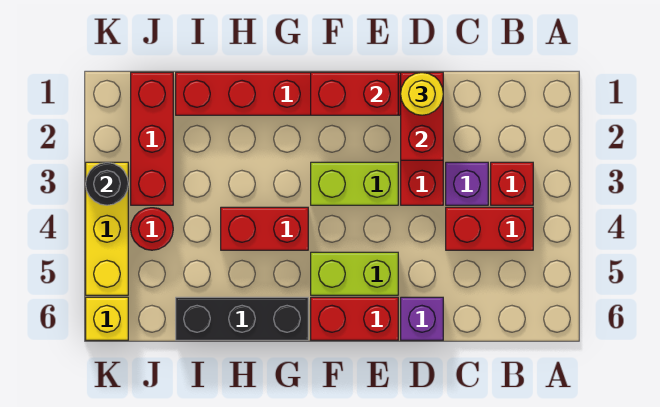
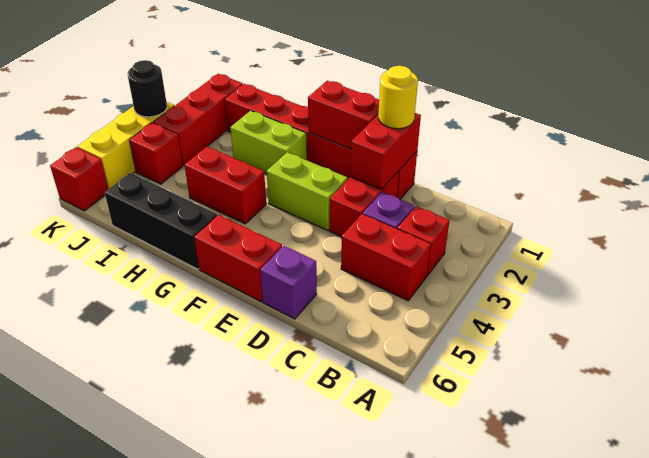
lime brick E5:F5 level 1 -> lime brick G2:H2 level 1
red round brick J4 level 1 -> red brick J4 level 1
yellow brick K6 level 1 -> red brick K6 level 1

